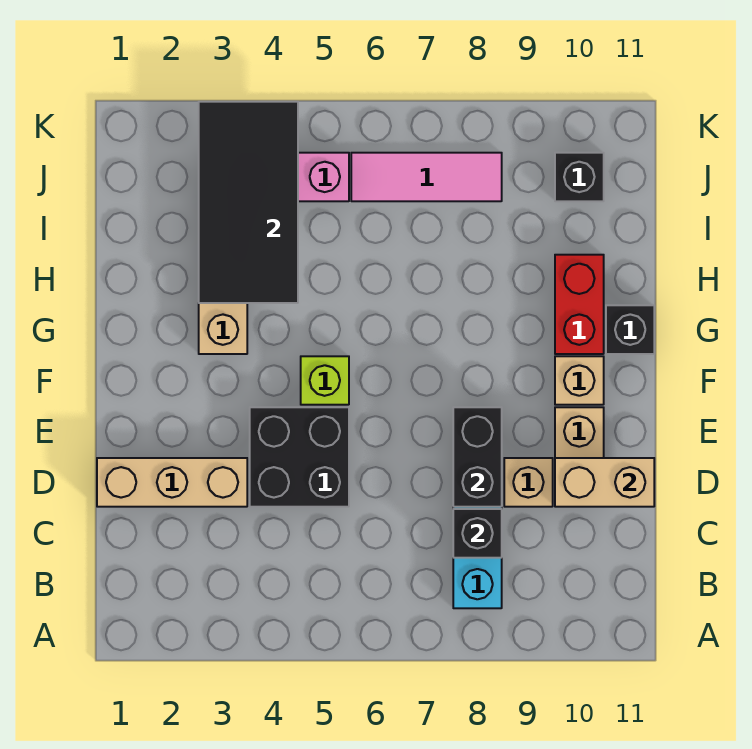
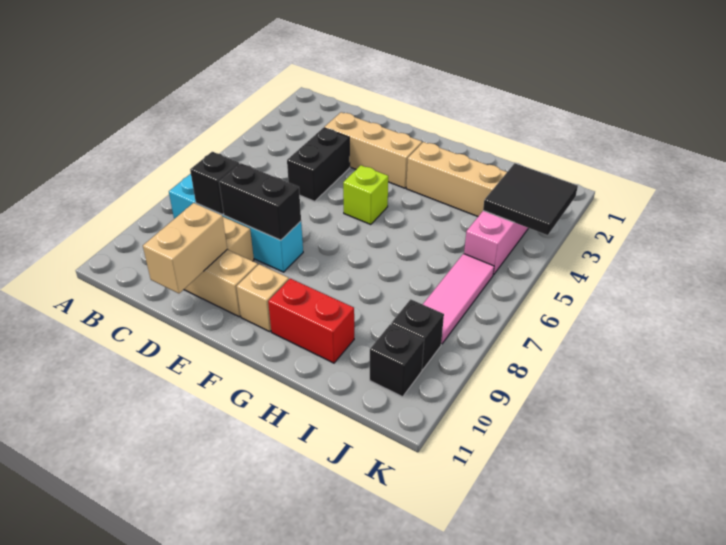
tan brick D1:D3 level 1 -> tan brick D3:F3 level 1
black brick D4:E5 level 1 -> black brick D4:D5 level 1
black brick G11 level 1 -> black brick J9 level 1
black tile H3:K4 level 2 -> black tile J3:K4 level 2

